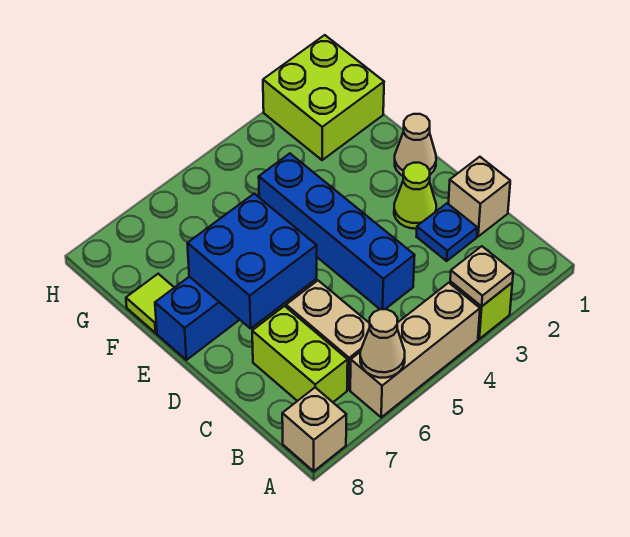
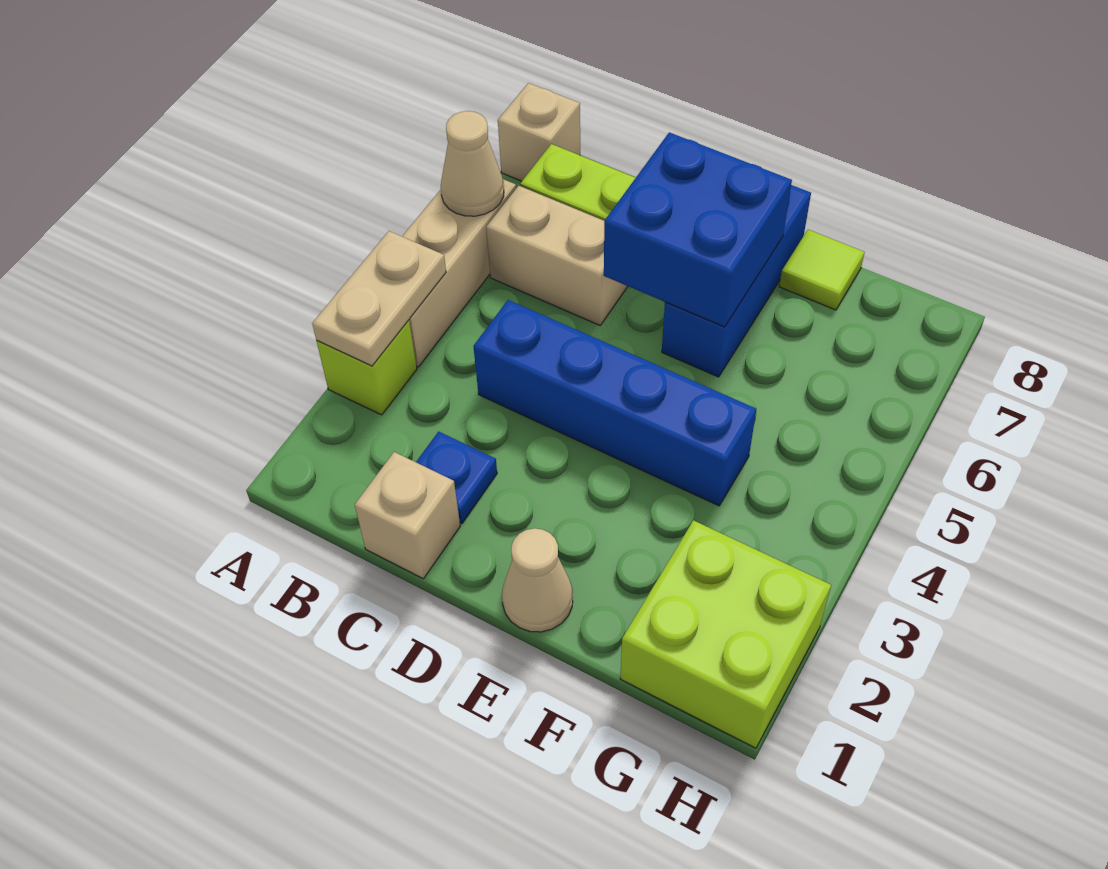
tan plate A3 level 2 -> tan plate A3:A4 level 2
lime cone D2 level 1 -> none

